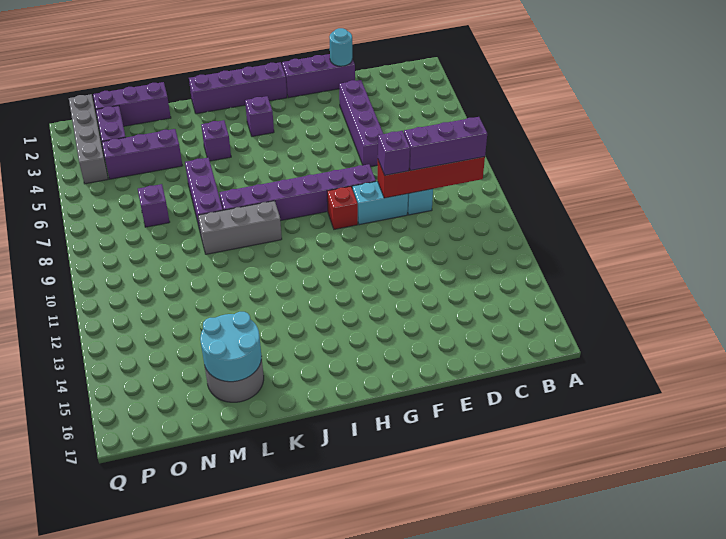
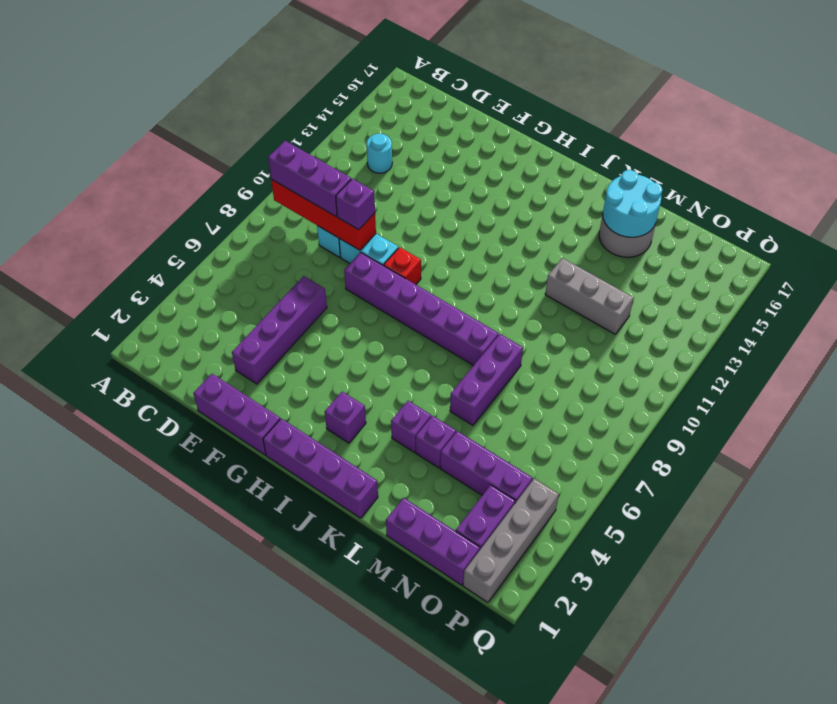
cyan round brick E1 level 2 -> cyan round brick C13 level 1
grey brick J9:L9 level 1 -> grey brick L12:N12 level 1
purple brick N7 level 1 -> purple brick L4 level 1

